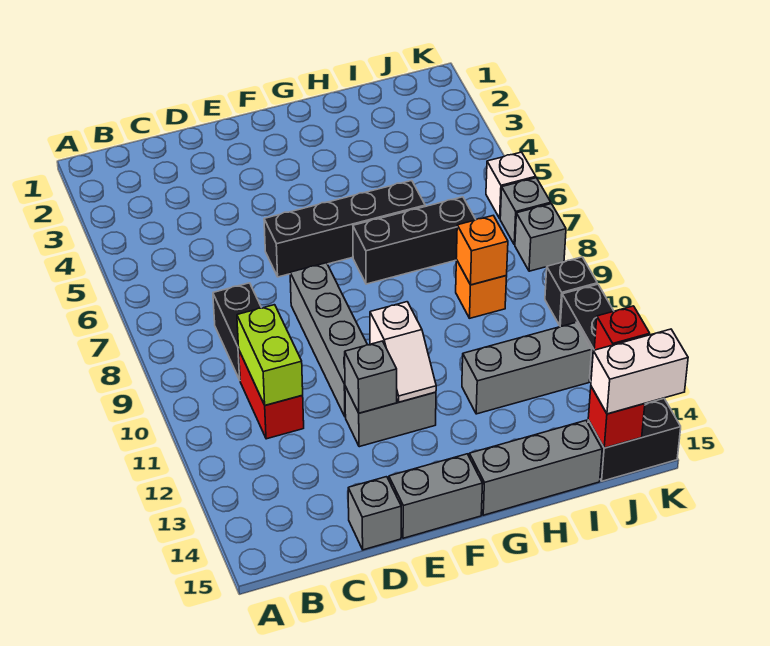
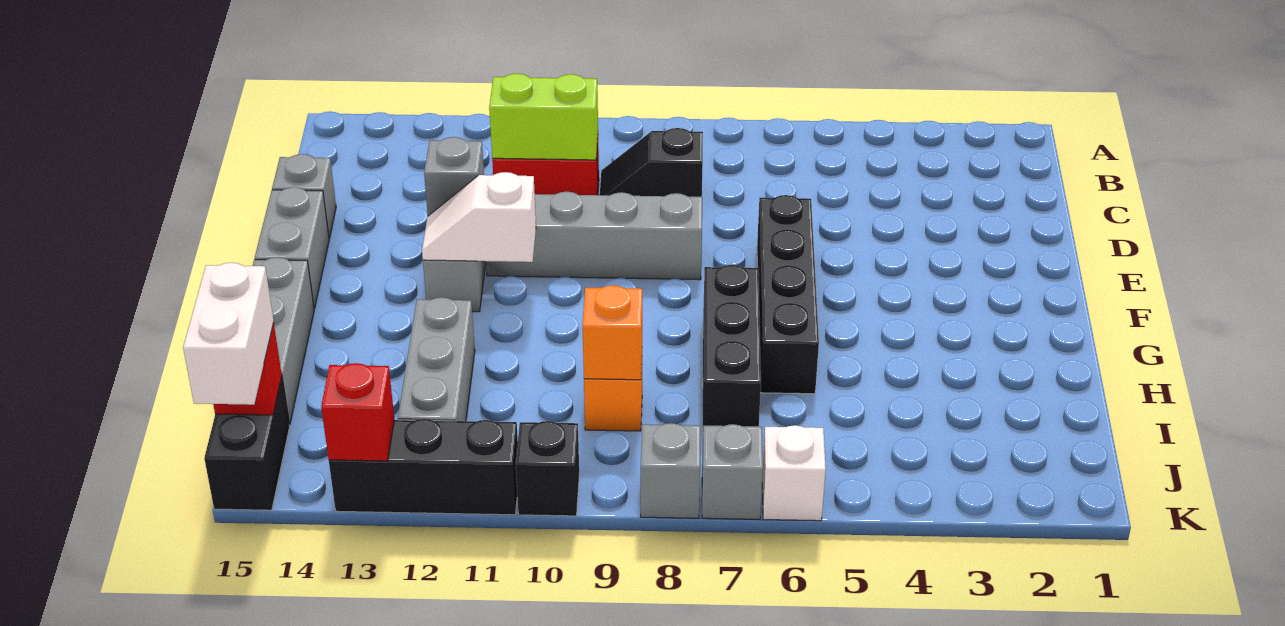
black brick C8:C9 level 1 -> black slope C8:C9 level 1 top 8

